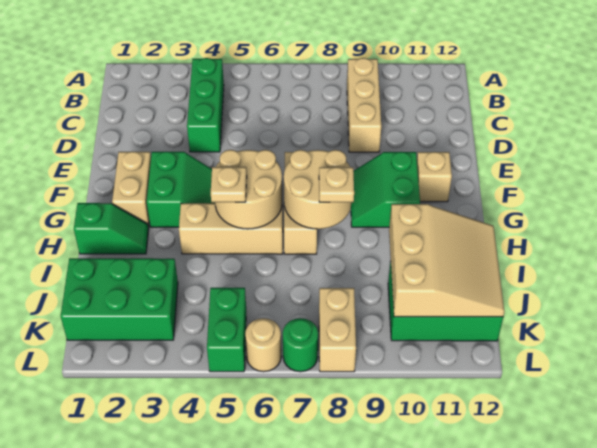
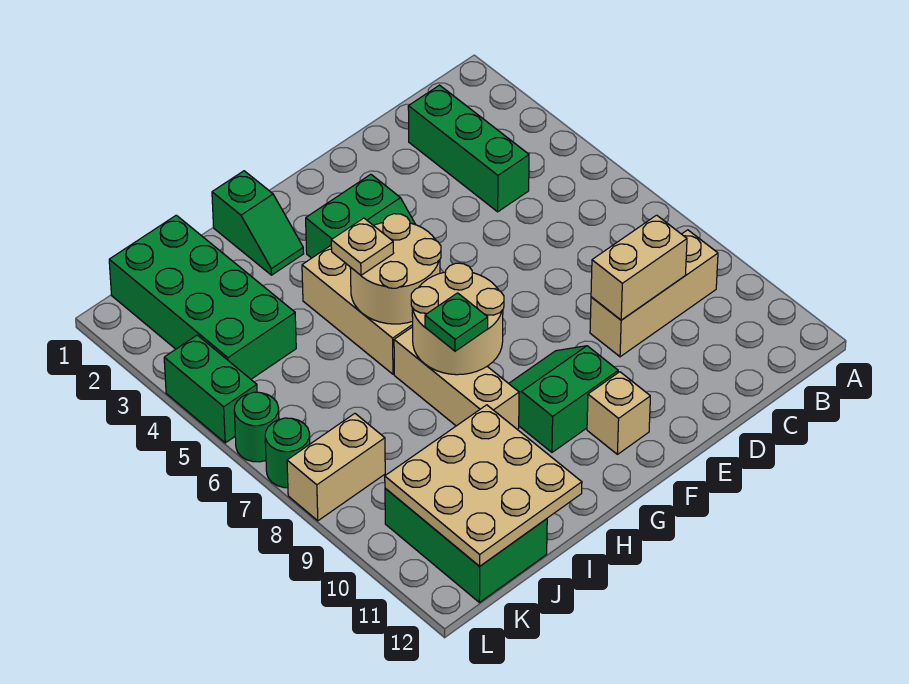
green brick B4:D4 level 1 -> green brick C2:C4 level 1
tan brick F2:G2 level 1 -> tan brick C9:D9 level 2
tan brick F7:H7 level 1 -> tan brick H7:H9 level 1
tan plate H8 level 3 -> green plate H8 level 3
tan slope I10:K12 level 2 top 10 -> tan plate I10:K12 level 2
green brick J1:K3 level 1 -> green brick J1:K4 level 1
green brick K5:L5 level 1 -> green brick L4:L5 level 1
tan round brick L6 level 1 -> green round brick L6 level 1

